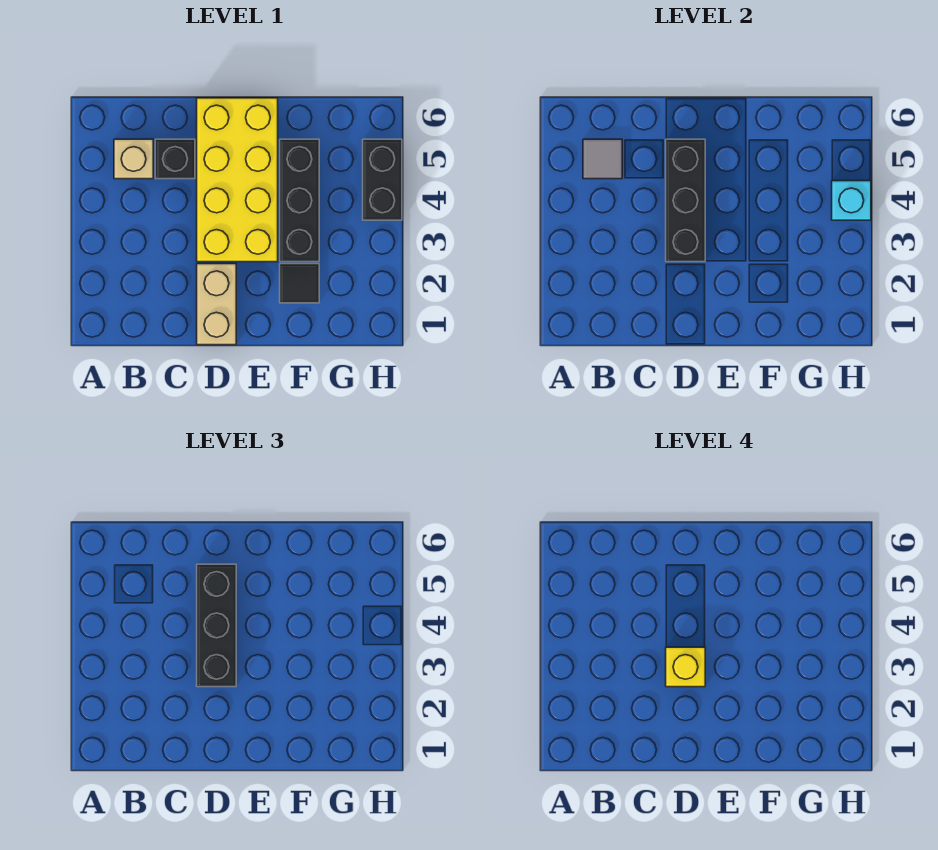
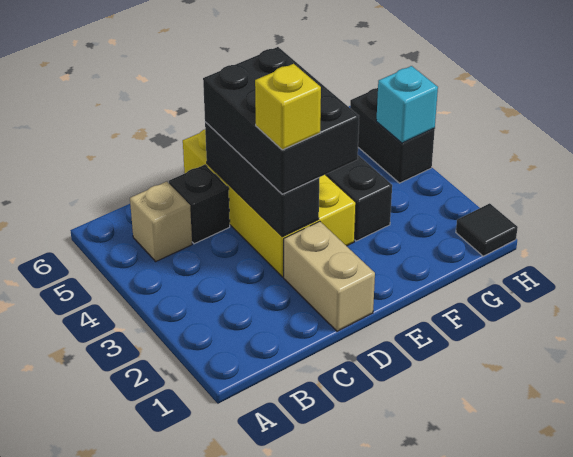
grey tile B5 level 2 -> none
black brick D3:D5 level 3 -> black brick D3:E5 level 3
black tile F2 level 1 -> black tile H1 level 1

